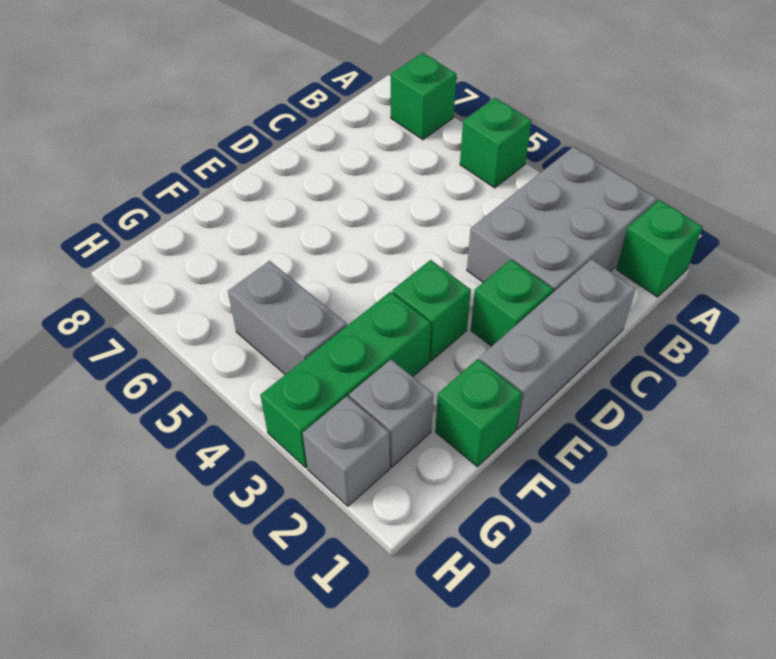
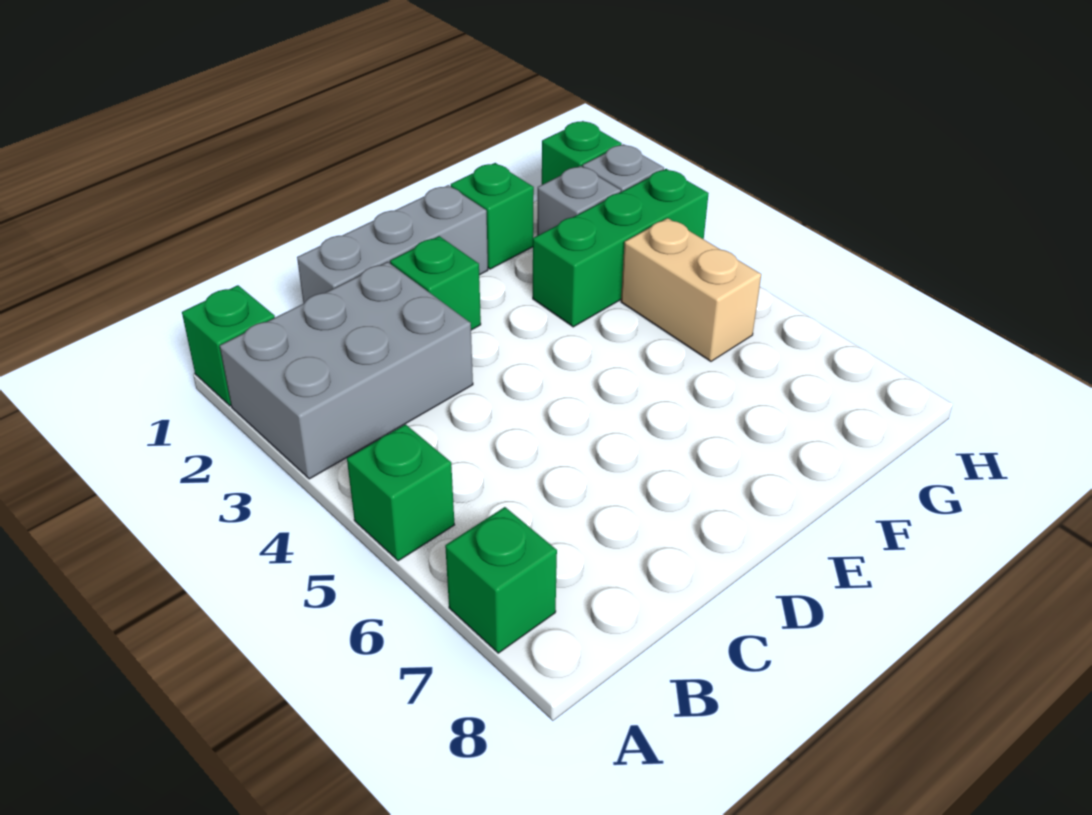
green brick E3 level 1 -> green brick H1 level 1
grey brick G4:G5 level 1 -> tan brick G4:G5 level 1

